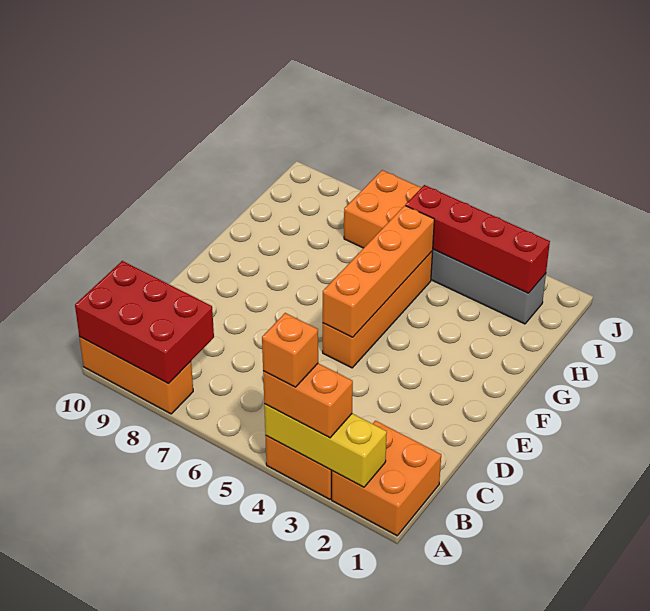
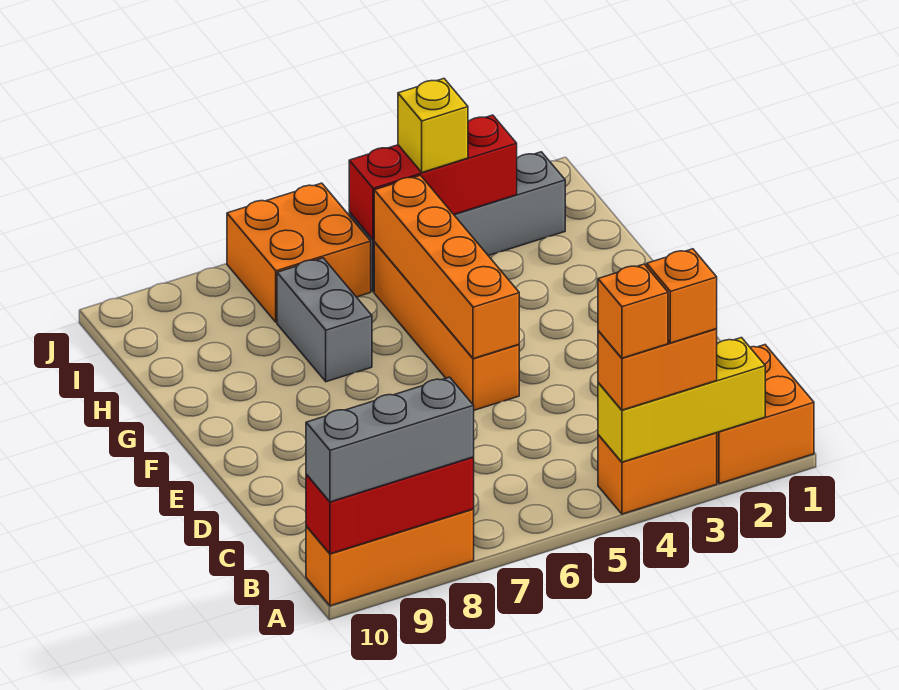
none -> orange brick A3 level 4
red brick A8:B10 level 2 -> red brick A8:A10 level 2
none -> grey brick A8:A10 level 3
none -> grey brick G7:H7 level 1
red brick I2:I5 level 2 -> red brick I3:I5 level 2
none -> yellow brick I4 level 3

